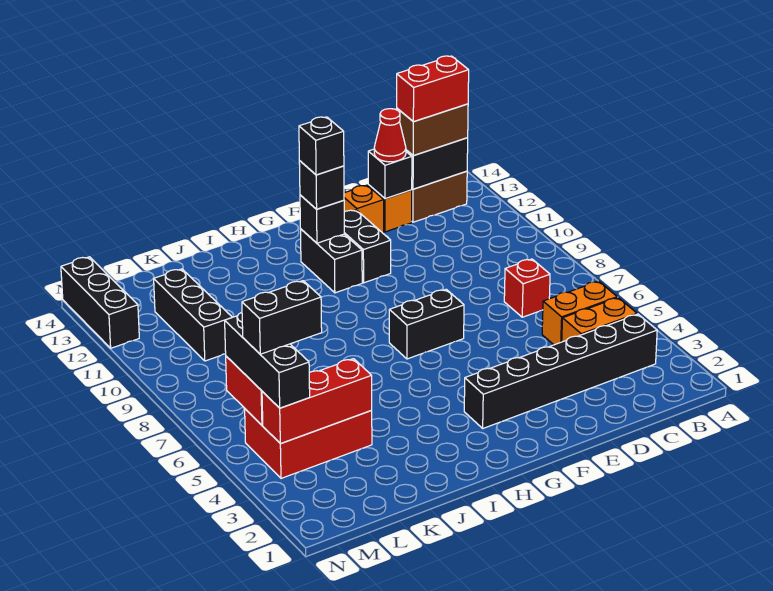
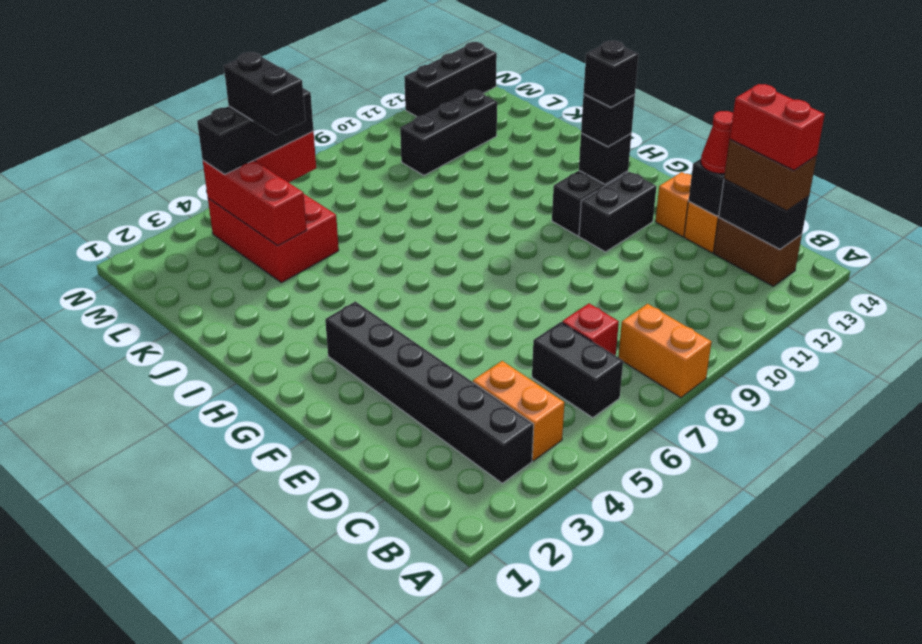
orange brick B5:C5 level 1 -> orange brick A8:B8 level 1
black brick F7:G7 level 1 -> black brick B6:C6 level 1

